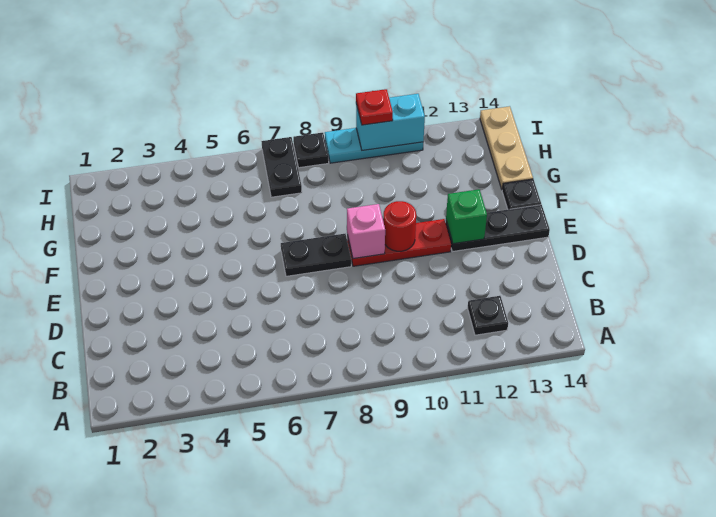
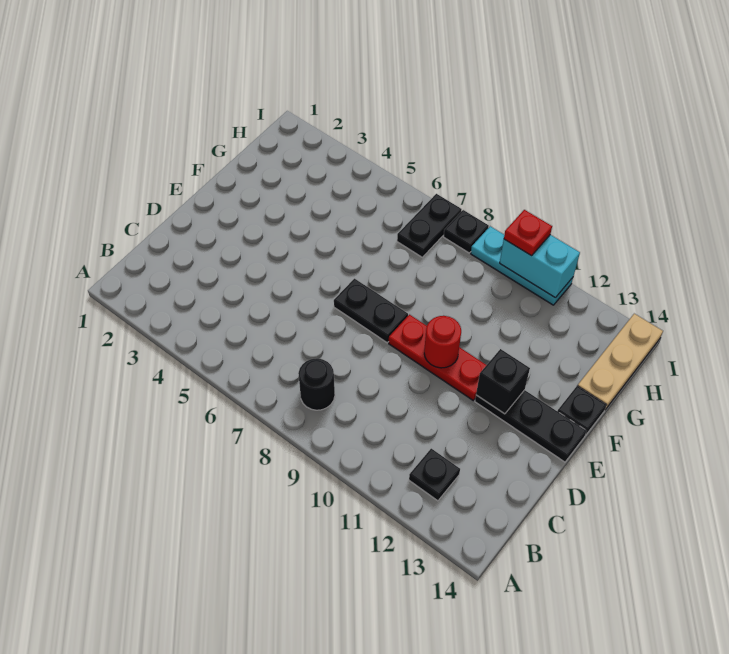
none -> black round brick B8 level 1
pink brick E9 level 2 -> none
green brick E12 level 2 -> black brick E12 level 2

